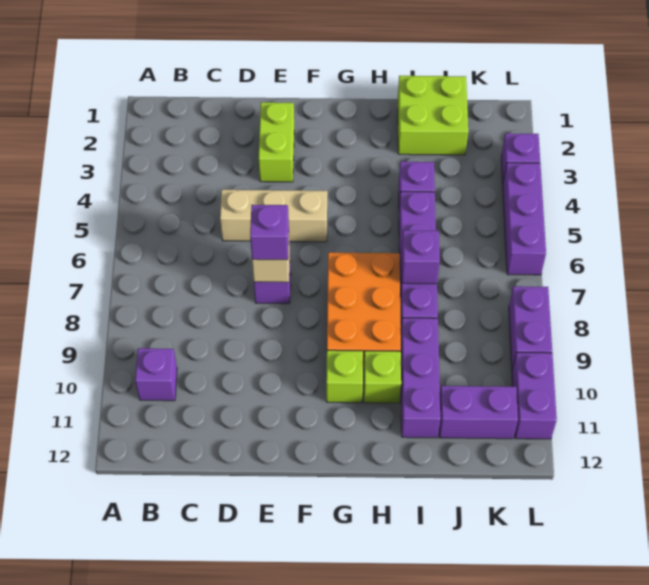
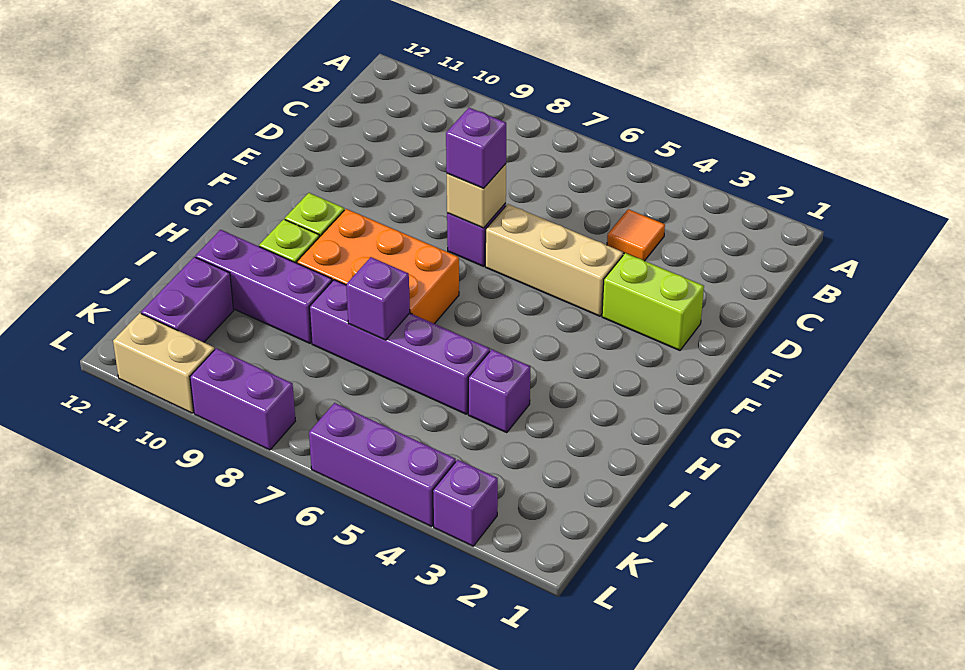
purple brick B10 level 1 -> none
none -> orange tile C4 level 1
tan brick D5:F5 level 1 -> tan brick E4:E6 level 1
lime brick I1:J2 level 1 -> none
purple brick L10:L11 level 1 -> tan brick L10:L11 level 1

